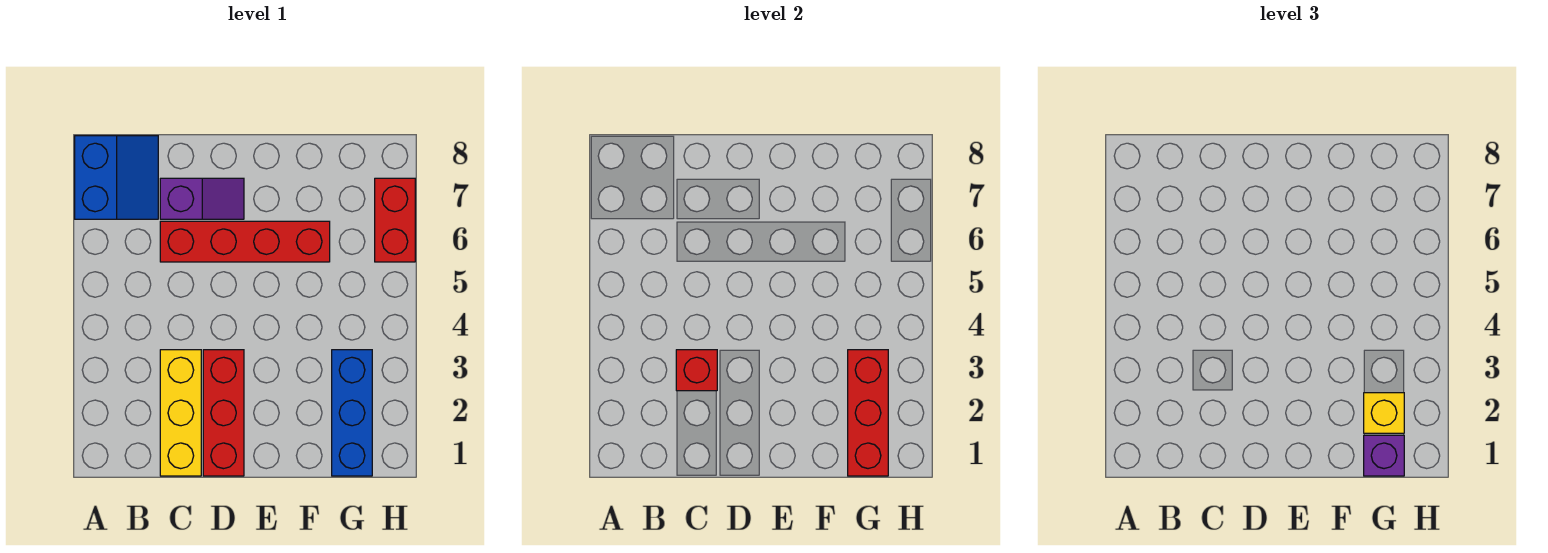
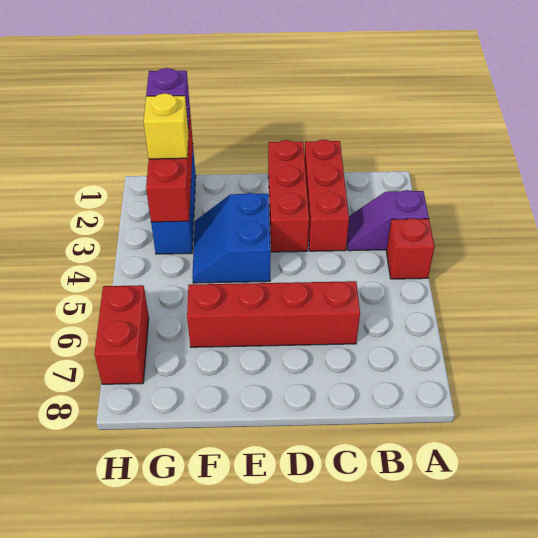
blue slope A7:B8 level 1 top A -> blue slope E3:F4 level 1 top E
yellow brick C1:C3 level 1 -> red brick C1:C3 level 1
red brick C3 level 2 -> red brick A4 level 1
purple slope C7:D7 level 1 top C -> purple slope A3:B3 level 1 top A

